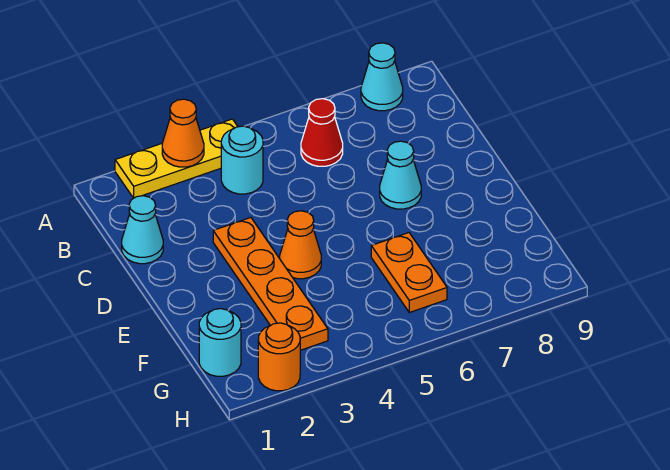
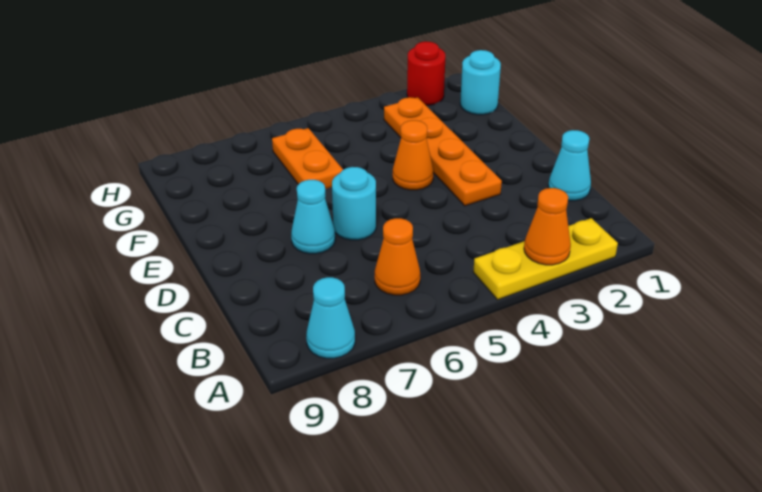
cyan round brick B4 level 1 -> cyan round brick D6 level 1
red cone B6 level 1 -> orange cone B6 level 1
orange round brick H2 level 1 -> red round brick H2 level 1

